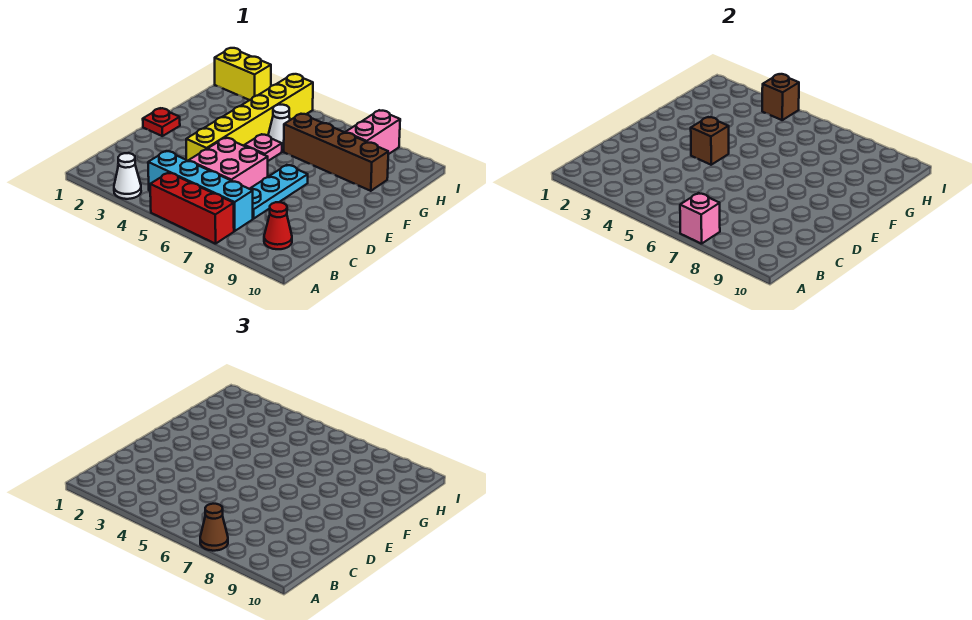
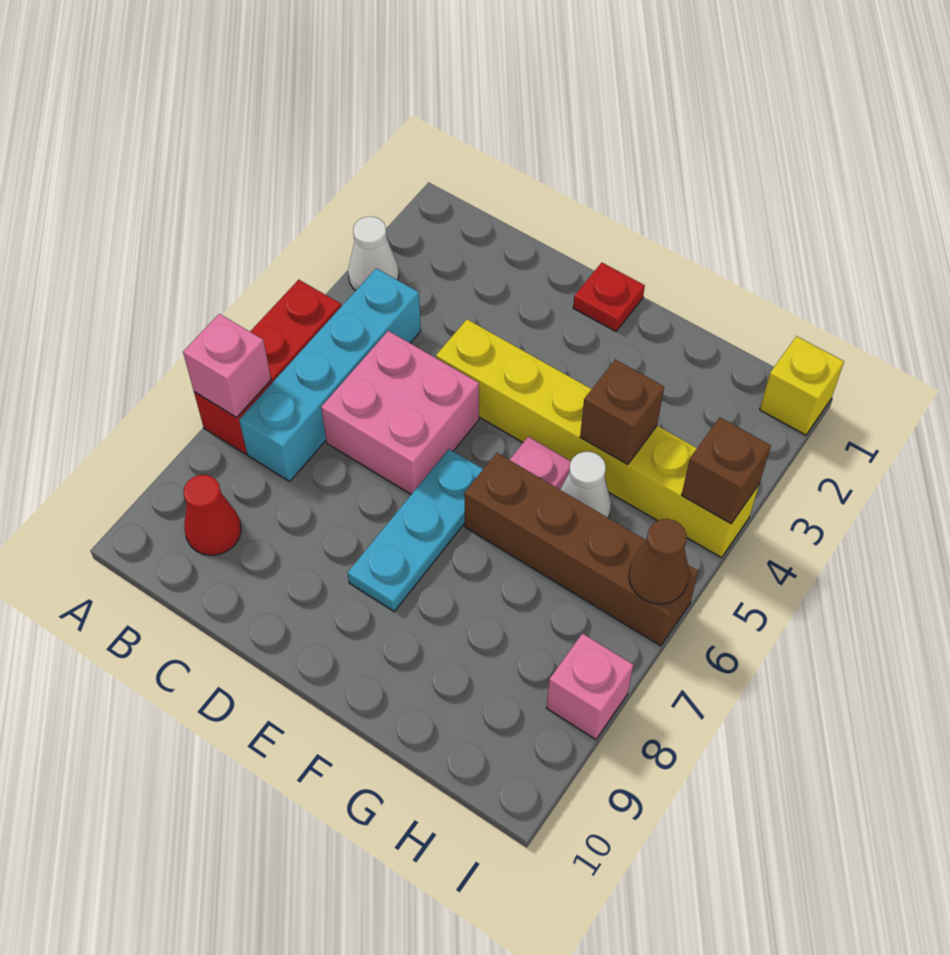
brown cone A7 level 3 -> brown cone I6 level 2
cyan plate C7:E7 level 1 -> cyan plate E6:E8 level 1
brown brick E4 level 2 -> brown brick G4 level 2
brown brick G6:G9 level 1 -> brown brick F6:I6 level 1
pink brick H8:I8 level 1 -> pink brick I8 level 1
yellow brick I1:I2 level 1 -> yellow brick I1 level 1

